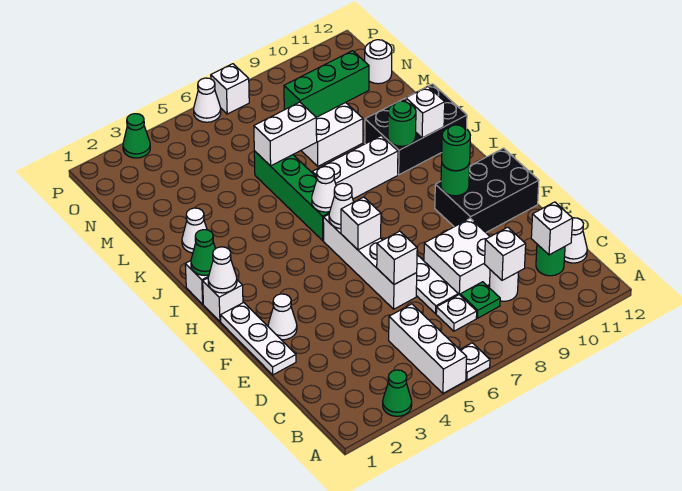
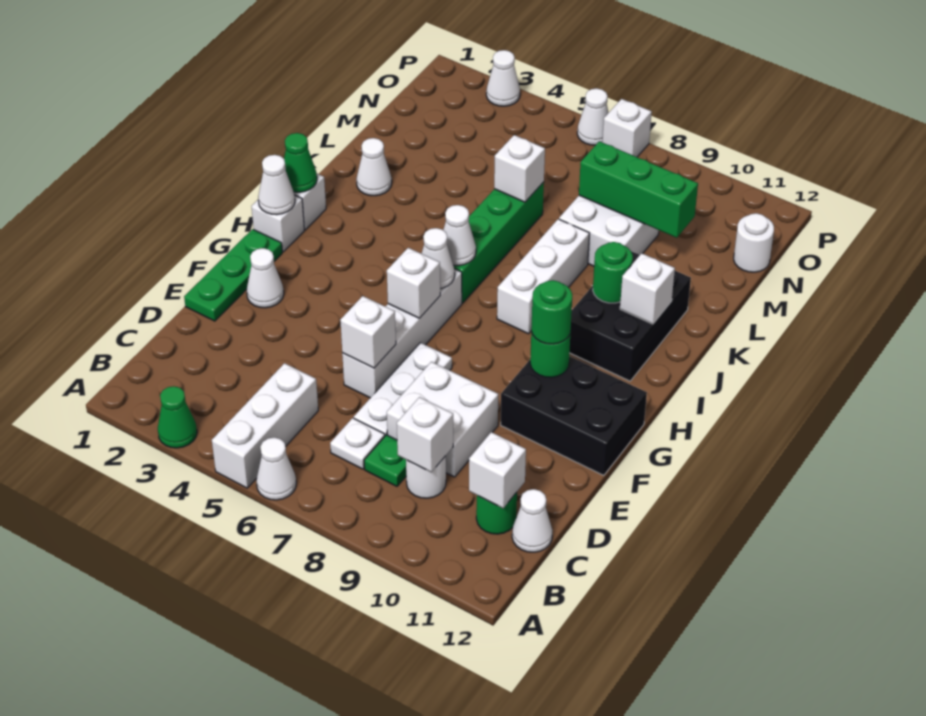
white plate A6 level 1 -> white cone A6 level 1
white plate E1:G1 level 1 -> green plate E1:G1 level 1
white brick J7:J9 level 1 -> white brick I8:K8 level 1
black brick J10:K12 level 1 -> black brick I10:K11 level 1
white brick L6:L7 level 2 -> white brick L6 level 2
green cone P3 level 1 -> white cone P3 level 1

